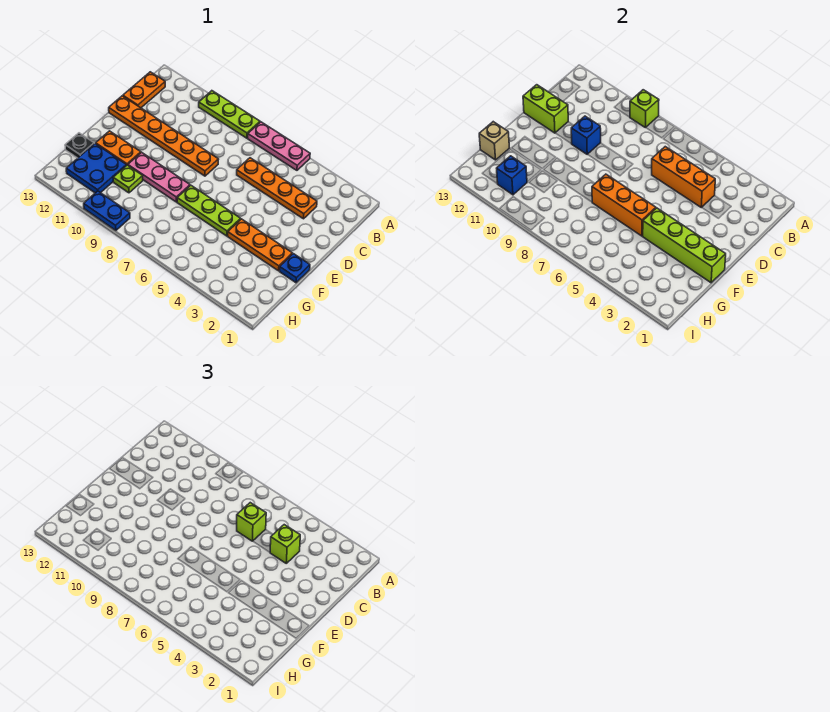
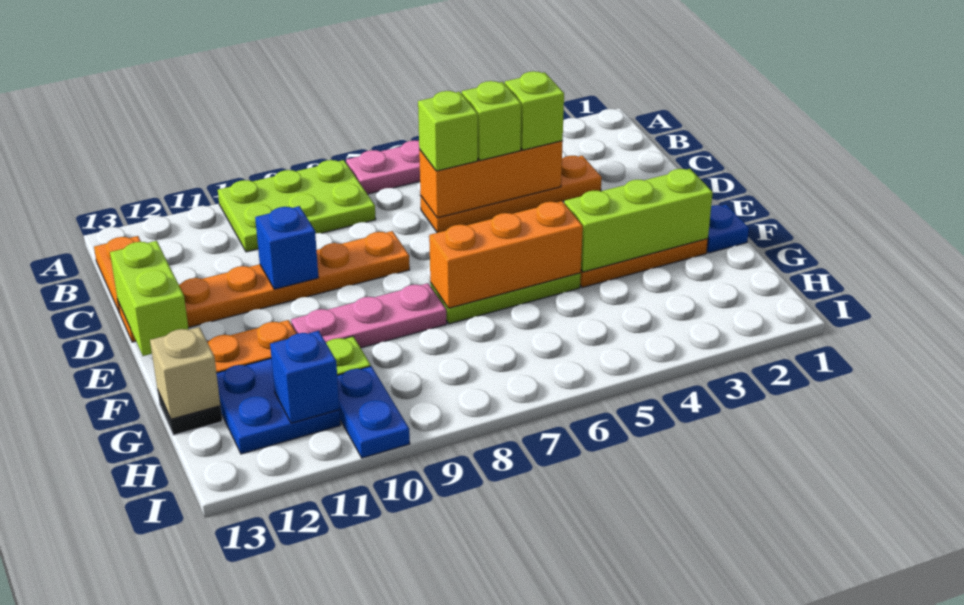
lime plate A8:A10 level 1 -> lime plate A8:B10 level 1
lime brick A9 level 2 -> lime brick C5 level 3
lime brick D12:D13 level 2 -> lime brick D13:E13 level 2
lime brick F1:F4 level 2 -> lime brick F2:F4 level 2
blue plate I9:I10 level 1 -> blue plate H10:I10 level 1

